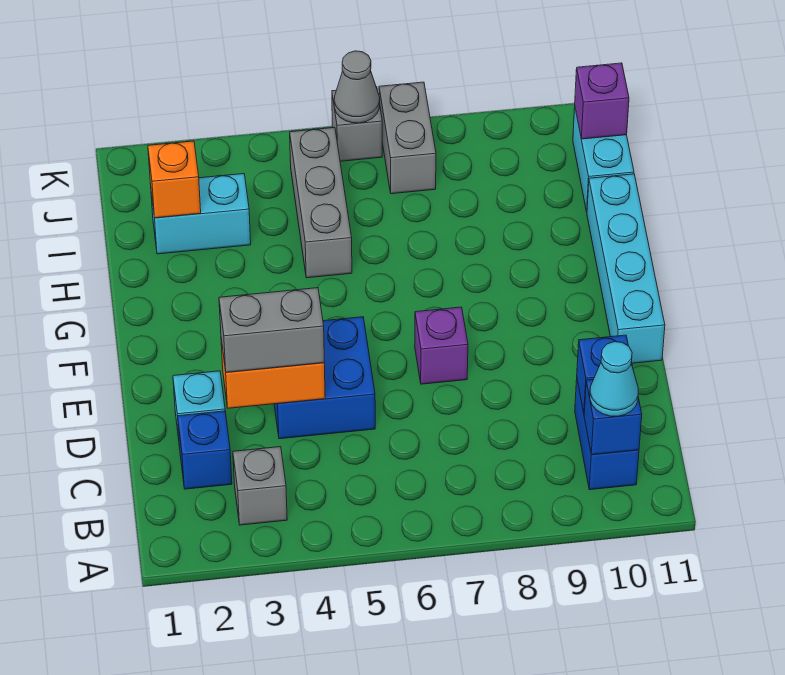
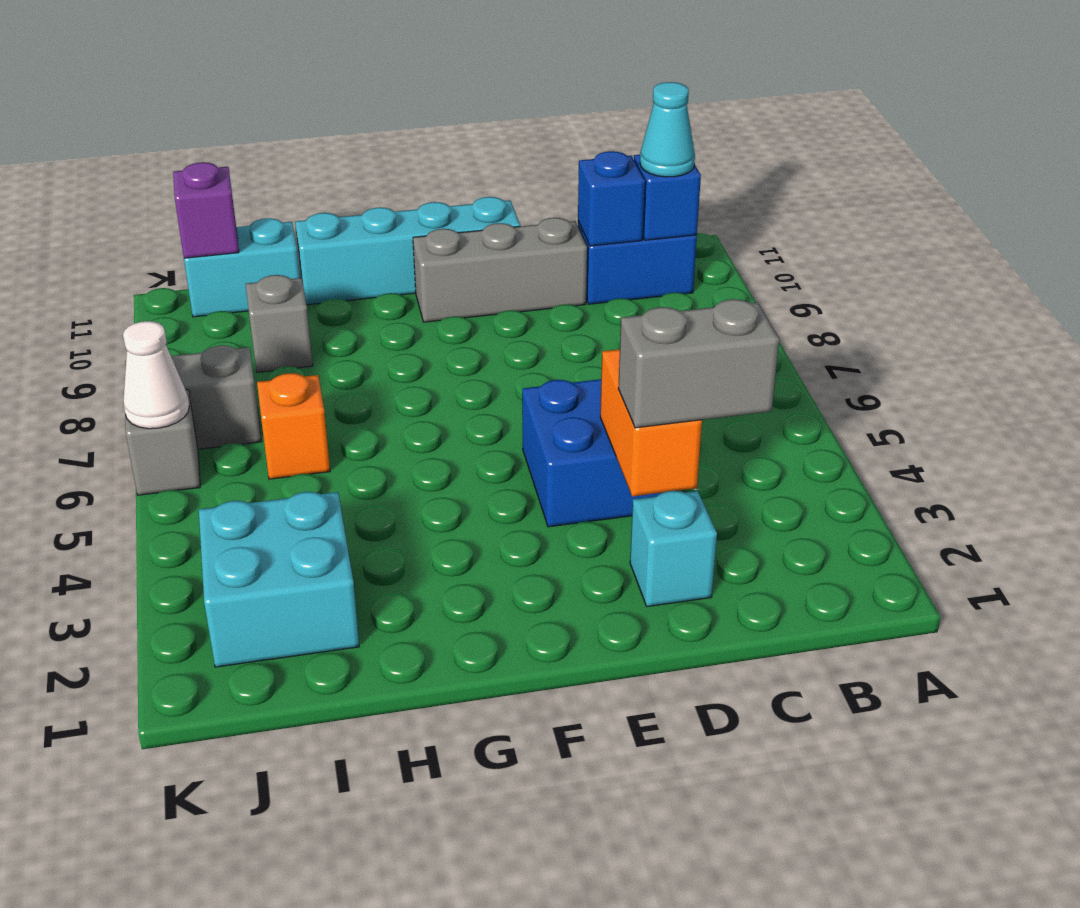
grey brick B3 level 1 -> grey brick I9 level 1
blue brick C2 level 1 -> none
grey brick D3:D4 level 3 -> grey brick C3:D3 level 3
purple brick E7 level 1 -> none
grey brick H5:J5 level 1 -> grey brick D10:F10 level 1
cyan brick I2:I3 level 1 -> cyan brick I2:J3 level 1
orange brick I2 level 2 -> orange brick I6 level 1
grey cone K6 level 2 -> white cone K6 level 2

